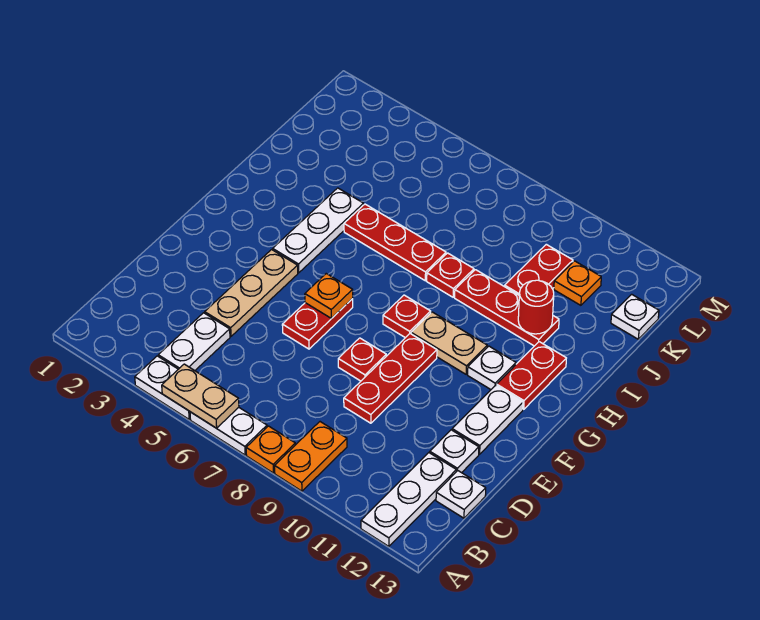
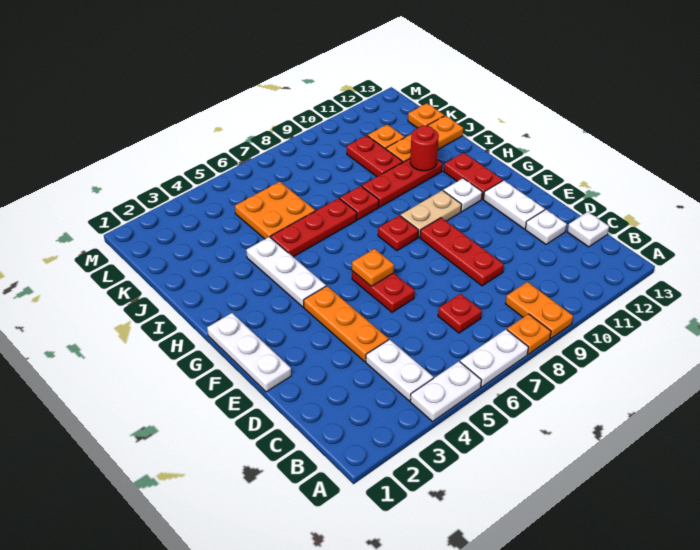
tan plate A5:A6 level 2 -> none
white plate A12:C12 level 1 -> white plate E1:G1 level 1
tan plate D4:F4 level 1 -> orange plate D4:F4 level 1
red plate E8 level 1 -> red plate C7 level 1
none -> orange plate J5:K6 level 1
none -> orange plate J11:J13 level 1
white plate K13 level 1 -> orange plate K13 level 1

